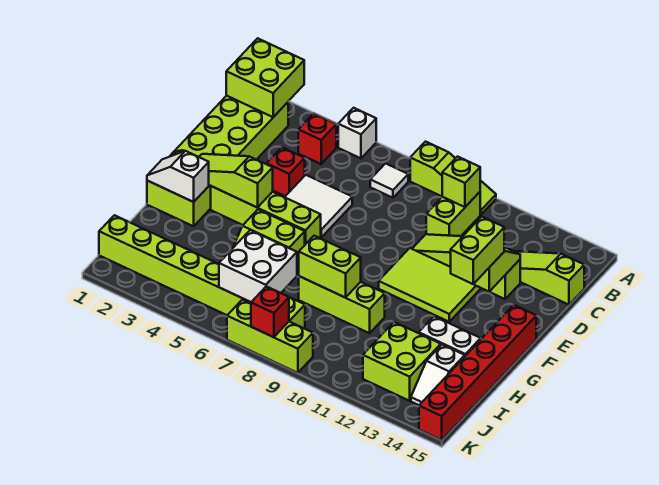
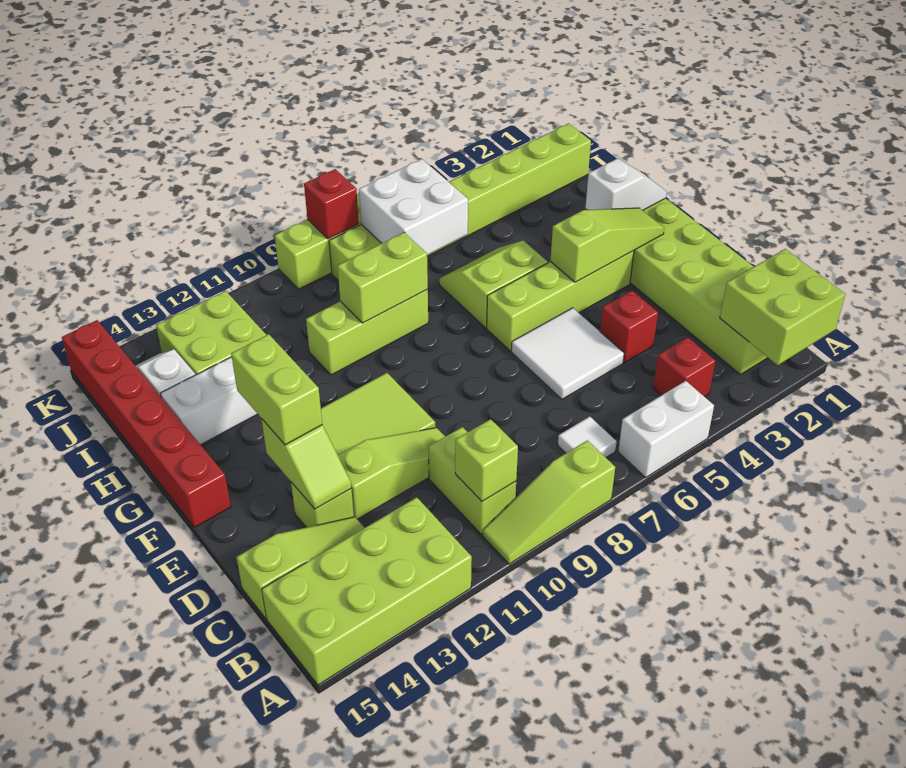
white brick A5 level 1 -> white brick A5:A6 level 1
none -> lime brick A12:B15 level 1

